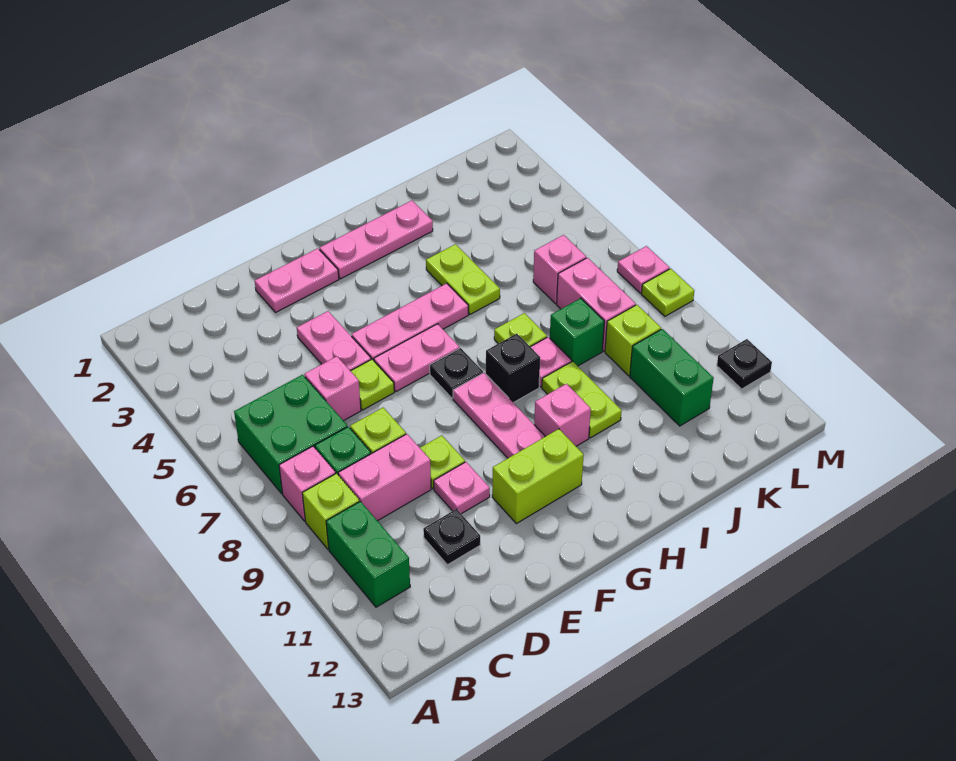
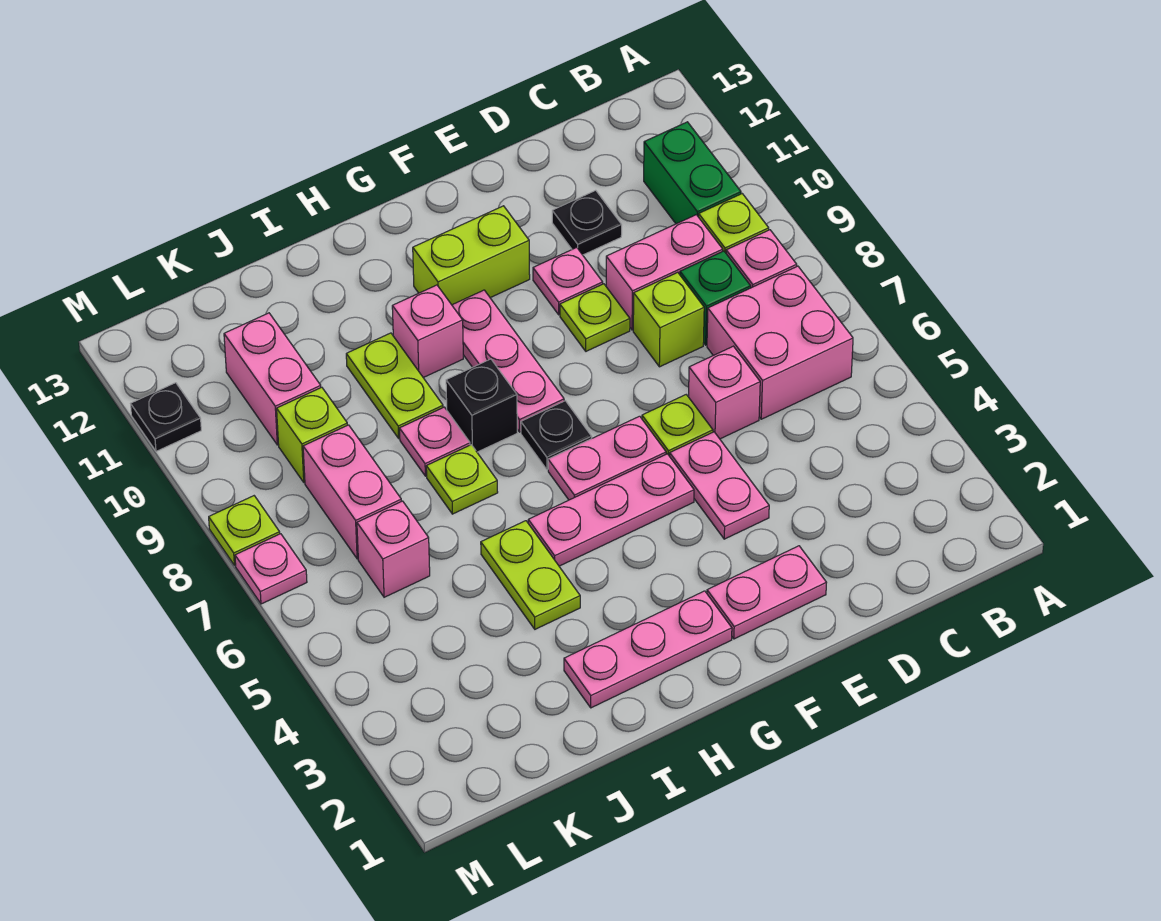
green brick B6:C7 level 1 -> pink brick B6:C7 level 1
green brick J8 level 1 -> none
green brick K10:K11 level 1 -> pink brick K10:K11 level 1

